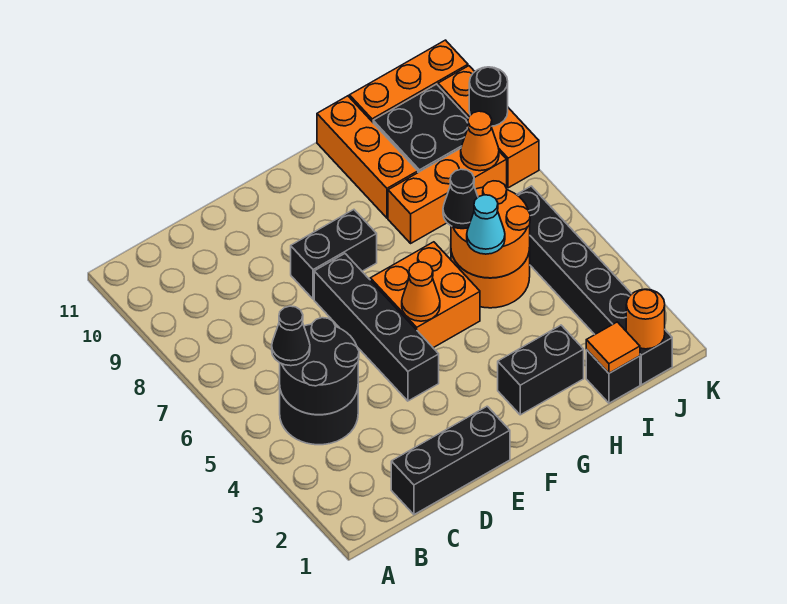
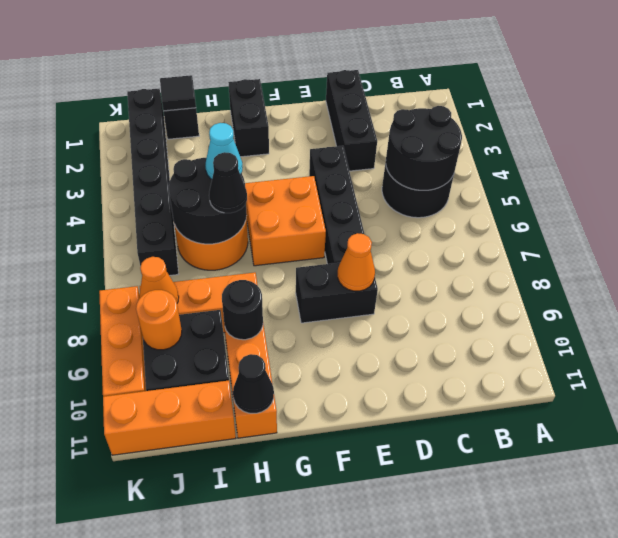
black cone B5 level 3 -> black cone H11 level 2
black brick C1:E1 level 1 -> black brick D1:D3 level 1
orange cone F5 level 2 -> orange cone E8 level 2
black brick G2:H2 level 1 -> black brick G1:G2 level 1
orange round brick H5:I6 level 2 -> black round brick H5:I6 level 2
orange tile I1 level 2 -> black tile I1 level 2
orange round brick J1 level 2 -> orange round brick J9 level 2
black round brick K9 level 2 -> black round brick H9 level 2

